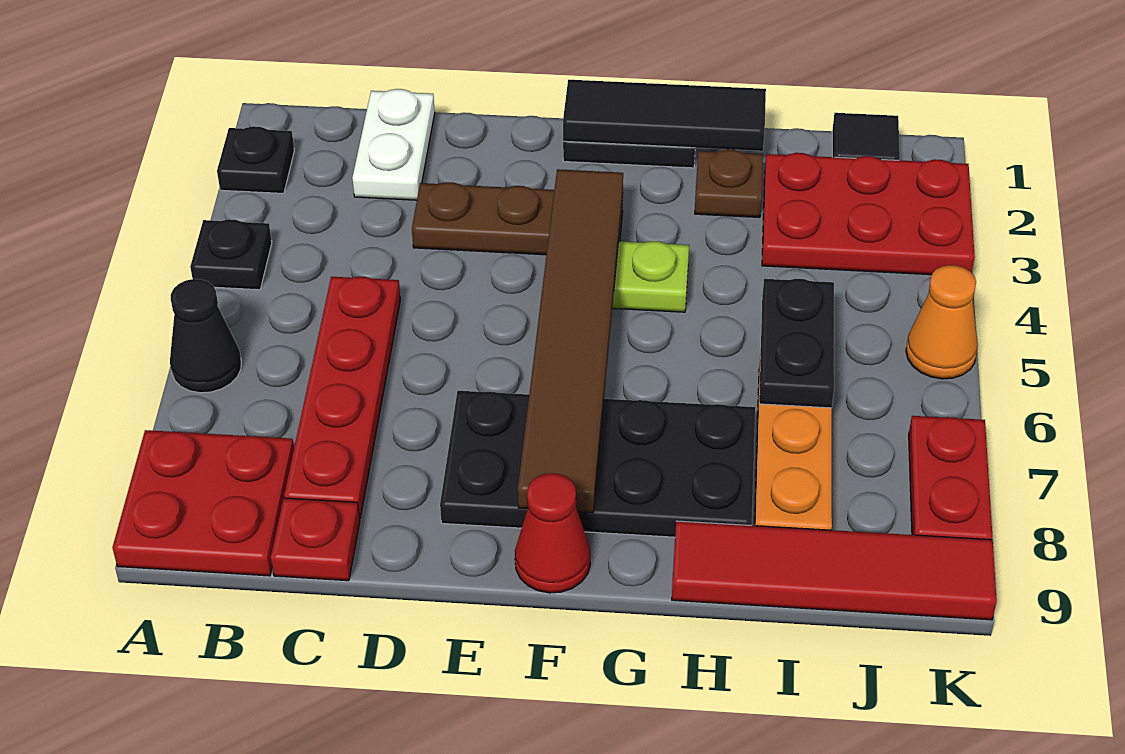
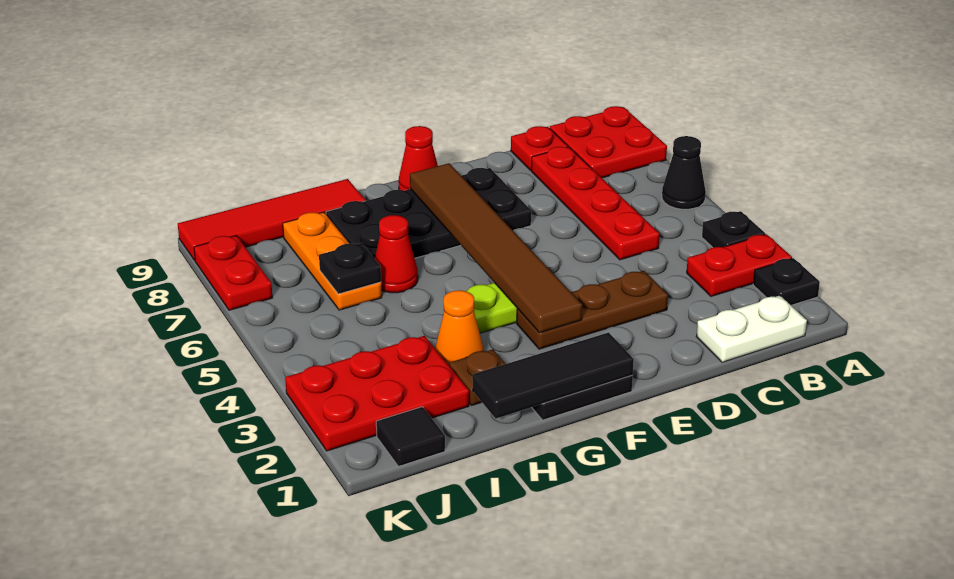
none -> red plate A3:B3 level 1
white plate C1:C2 level 1 -> white plate B1:C1 level 1
none -> red cone H6 level 1
black plate I5:I6 level 2 -> black plate I6 level 2
orange cone K5 level 1 -> orange cone H3 level 1

